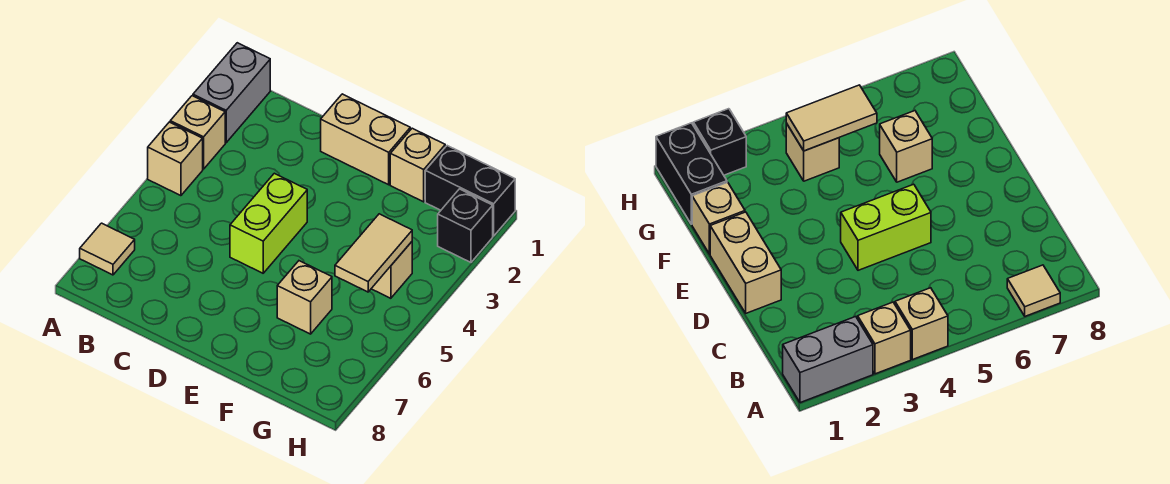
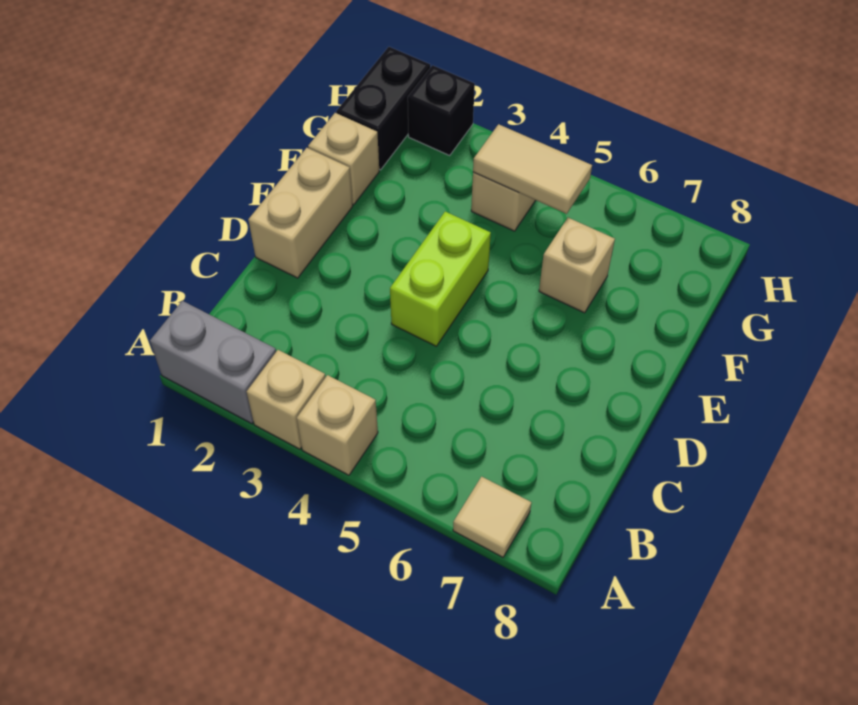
lime brick D4:D5 level 1 -> lime brick D4:E4 level 1

